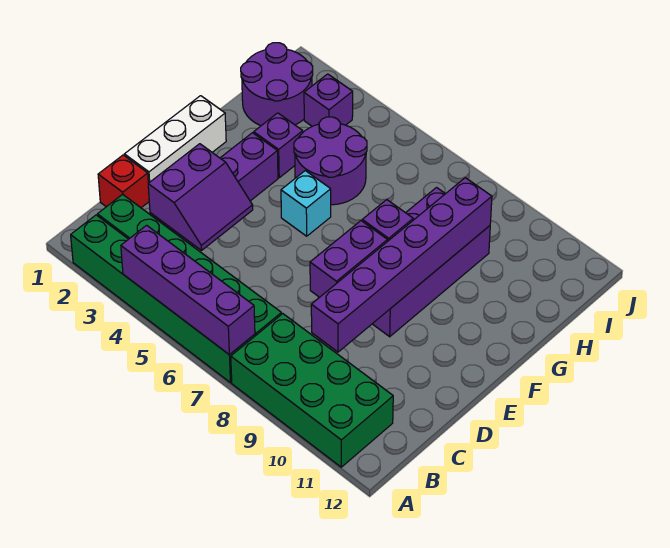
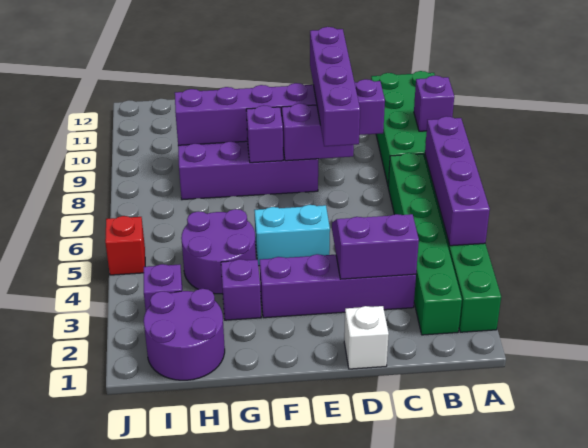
none -> purple brick A9 level 2
red brick C1 level 1 -> red brick J5 level 1
white brick D1:F1 level 1 -> white brick D1 level 1
none -> purple brick D7:D10 level 3
cyan brick F5 level 1 -> cyan brick E5:F5 level 1

